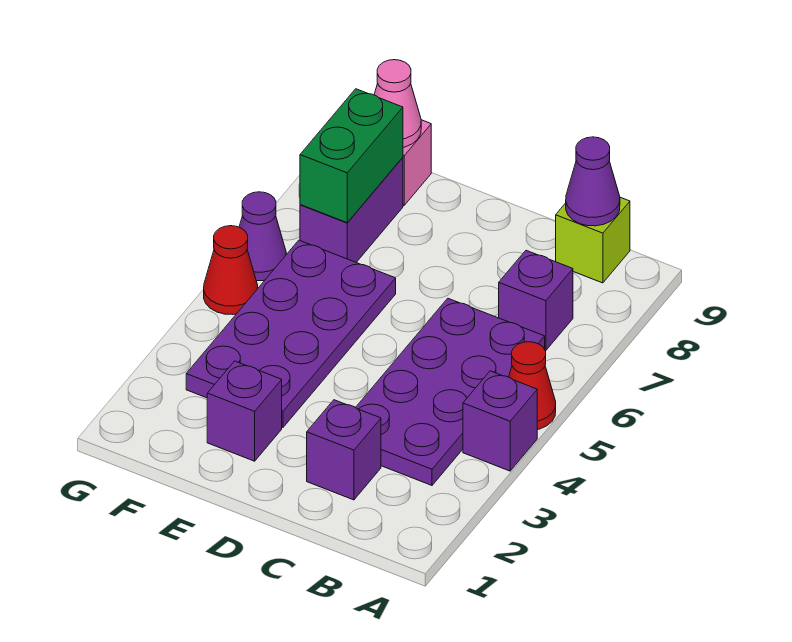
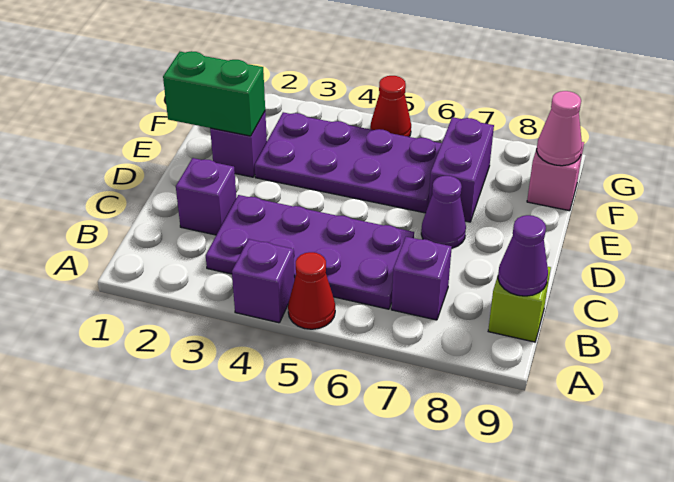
purple brick F7:F8 level 1 -> purple brick E7:F7 level 1
green brick F7:F8 level 2 -> green brick E1:E2 level 2
purple cone G6 level 1 -> purple cone D7 level 1

